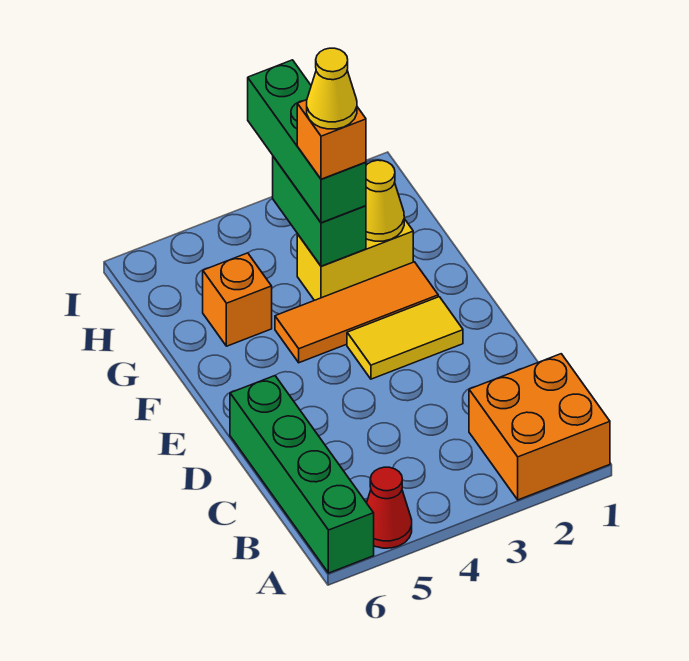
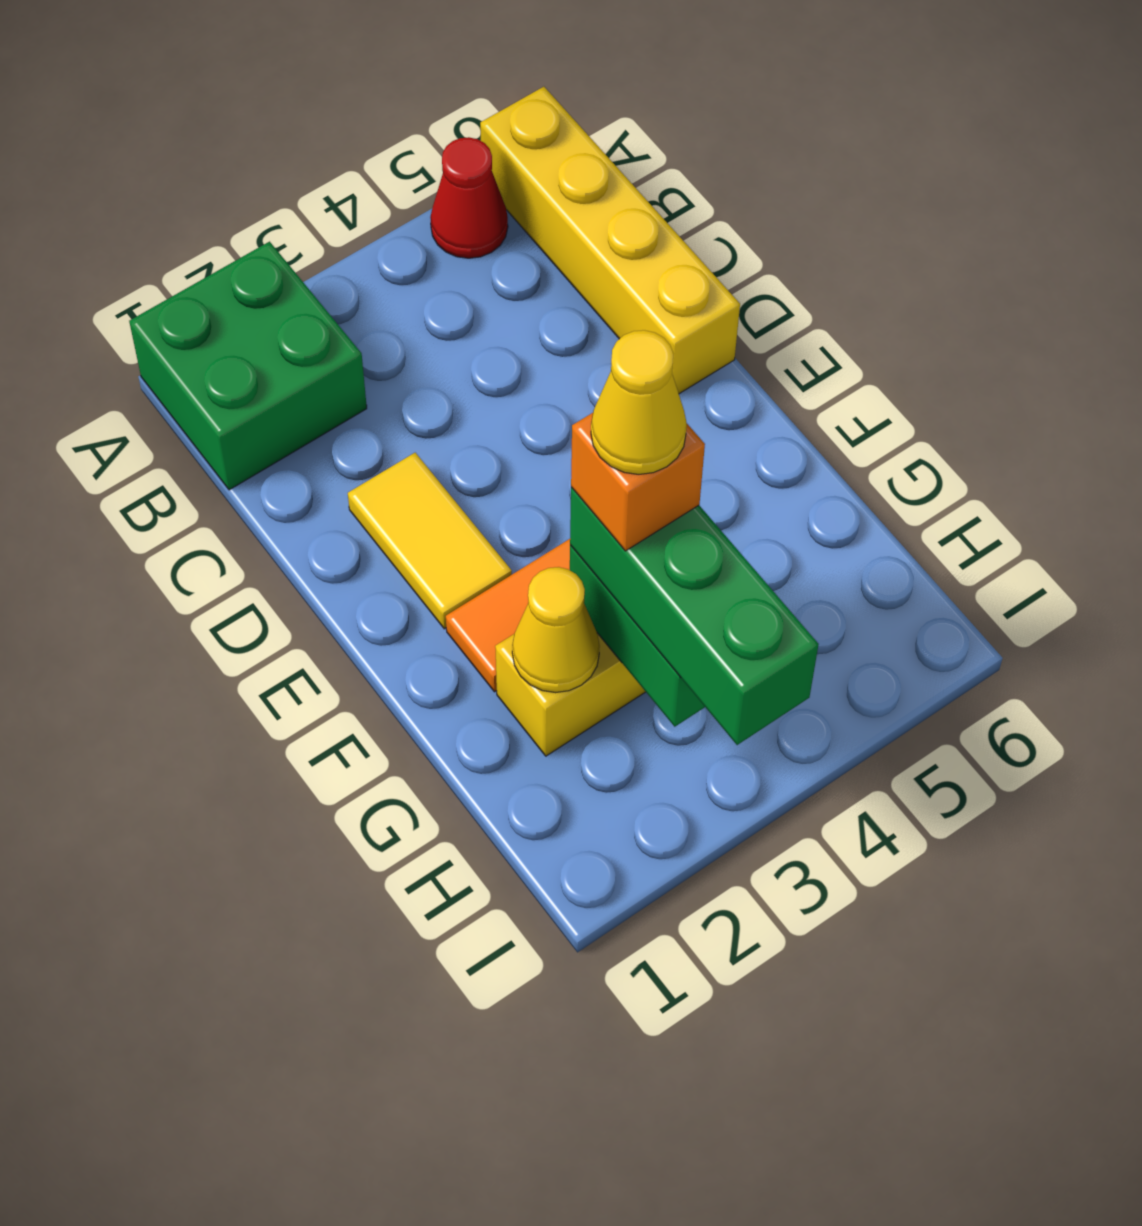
orange brick A1:B2 level 1 -> green brick A1:B2 level 1
green brick A6:D6 level 1 -> yellow brick A6:D6 level 1
yellow tile E2:E3 level 1 -> yellow tile D2:E2 level 1
orange brick G5 level 1 -> none

